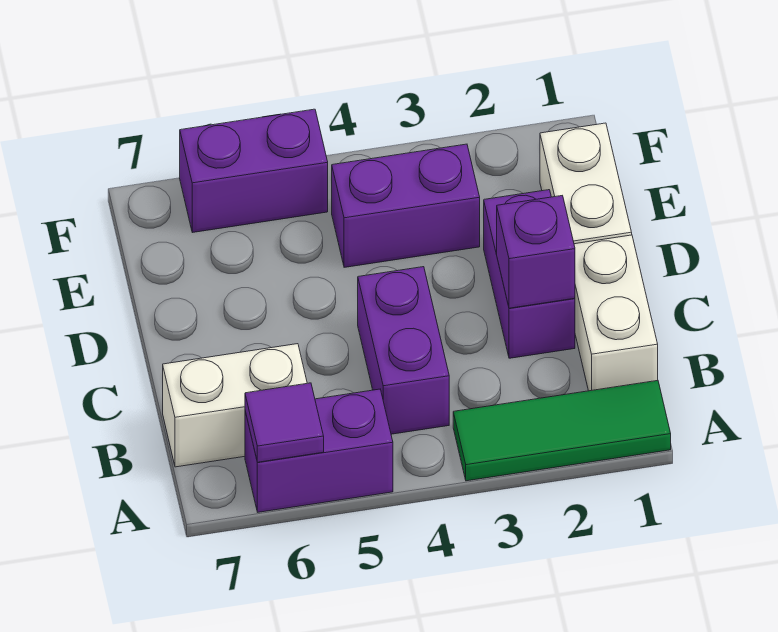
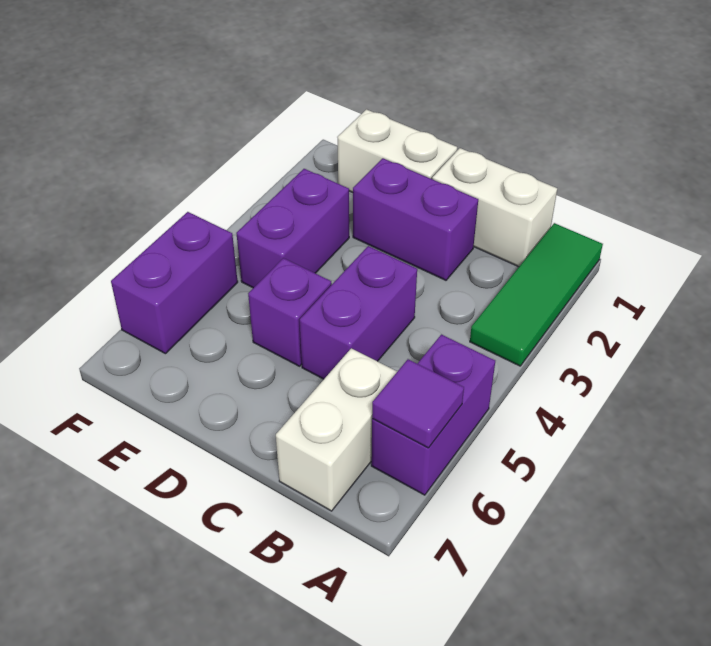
purple brick B4:C4 level 1 -> purple brick C4:C5 level 1
purple brick C2 level 2 -> purple brick D5 level 1

